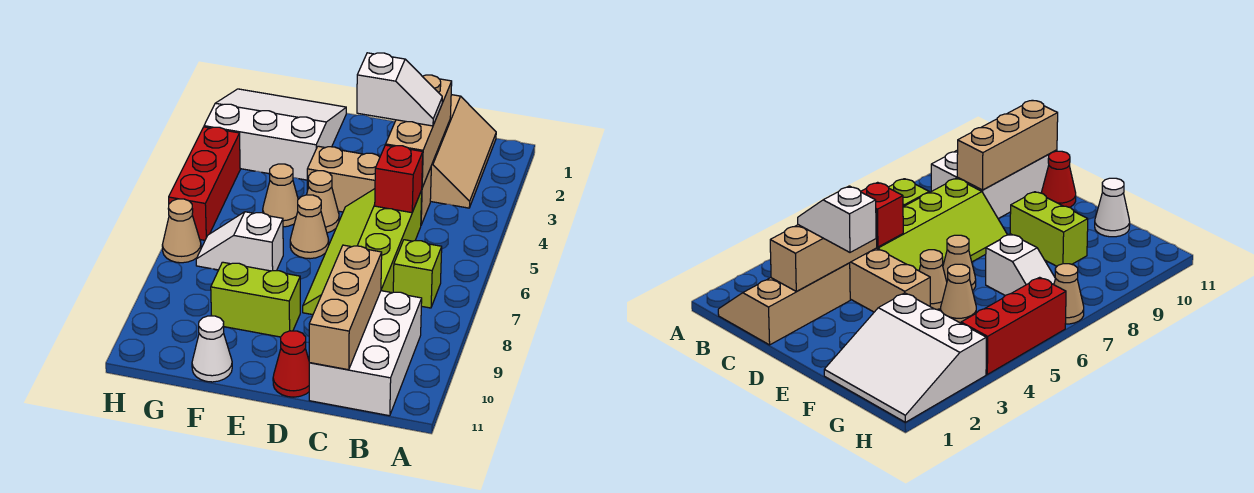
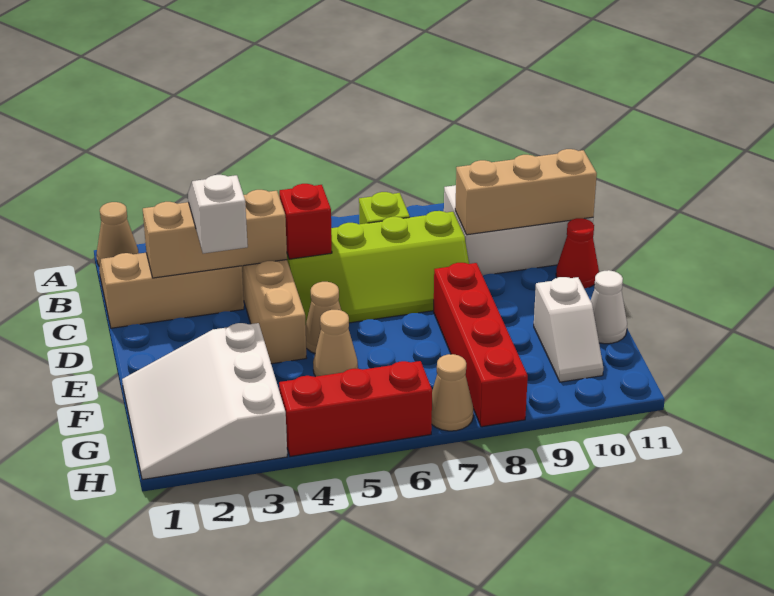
tan cone E6 level 1 -> tan cone A1 level 1
none -> red brick E8:H8 level 1
lime brick E9:F9 level 1 -> none
white slope F7:G7 level 1 top F -> white slope F10:G10 level 1 top F

